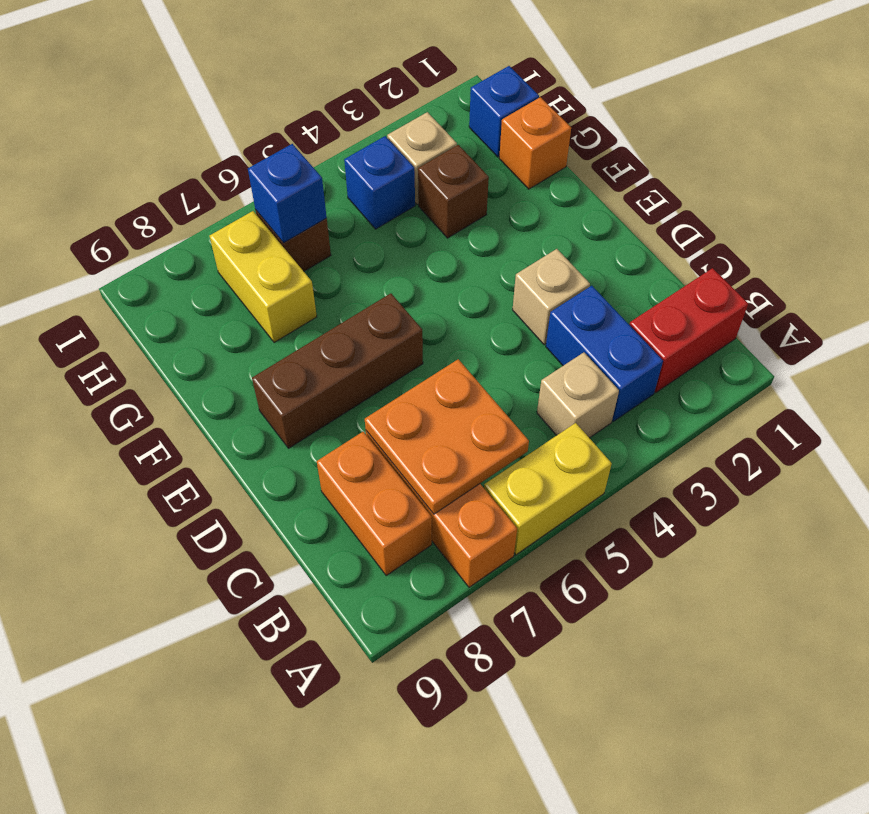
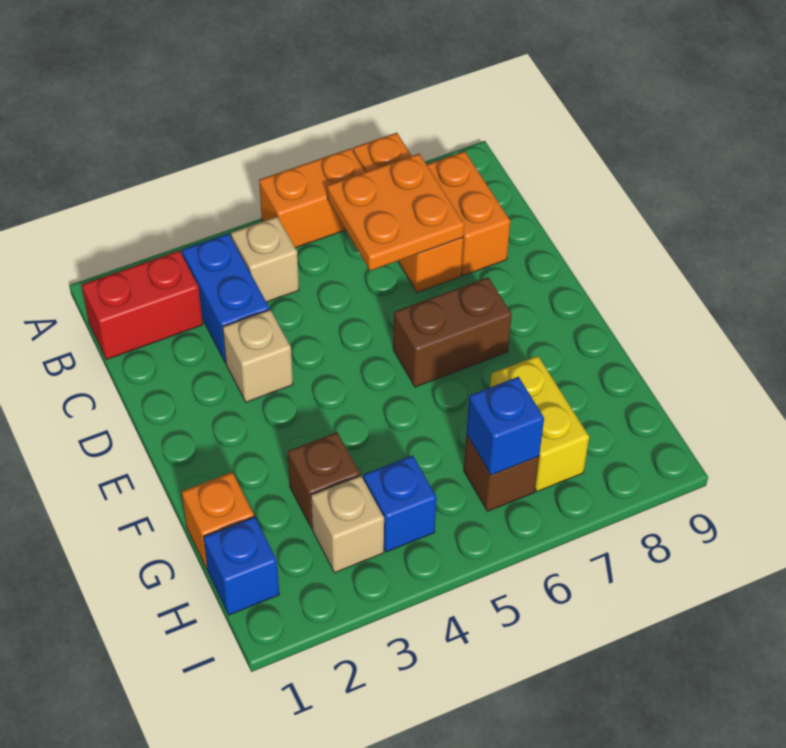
yellow brick A5:A6 level 1 -> orange brick A5:A6 level 1
brown brick E6:E8 level 1 -> brown brick E6:E7 level 1

